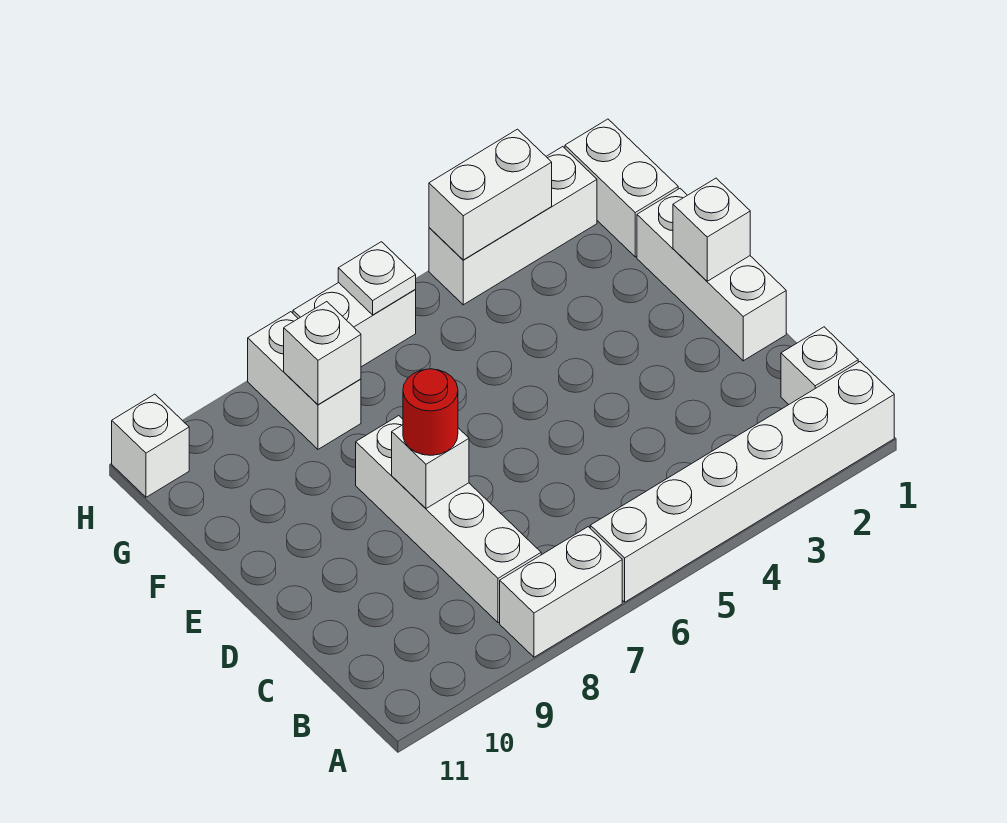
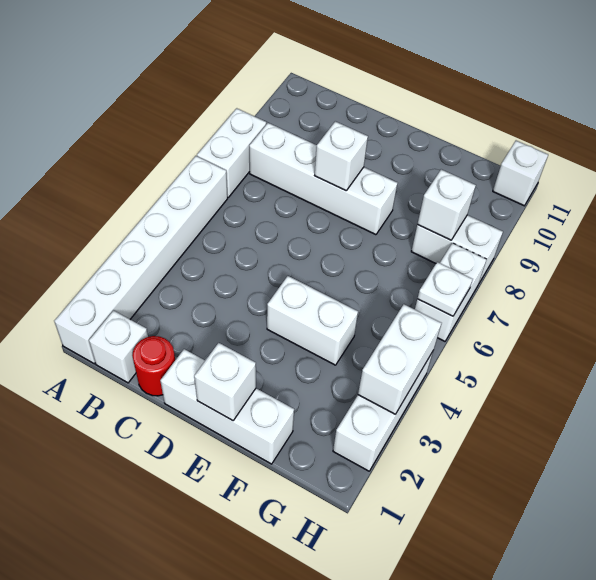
red round brick D8 level 3 -> red round brick C1 level 1
white brick G1:H1 level 1 -> white brick E4:F4 level 1

